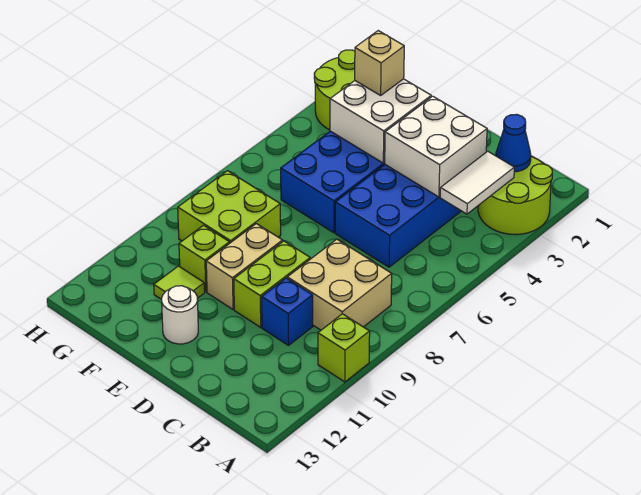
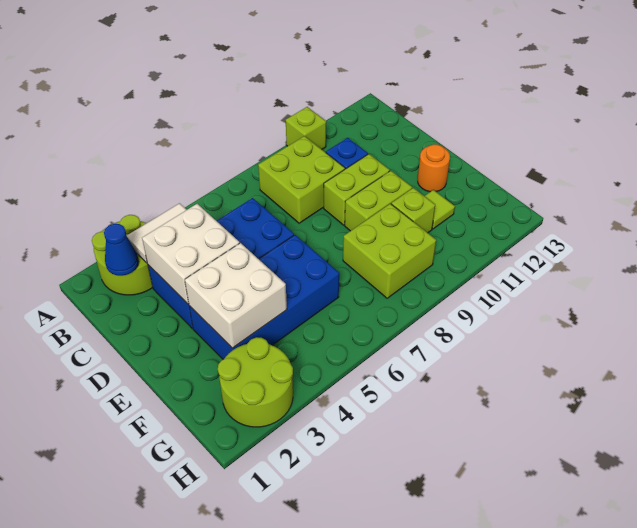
tan brick B8:C9 level 1 -> lime brick B8:C9 level 1
tan brick E9:E10 level 1 -> lime brick E9:E10 level 1
white round brick E12 level 1 -> orange round brick E12 level 1
tan brick F3 level 3 -> none

